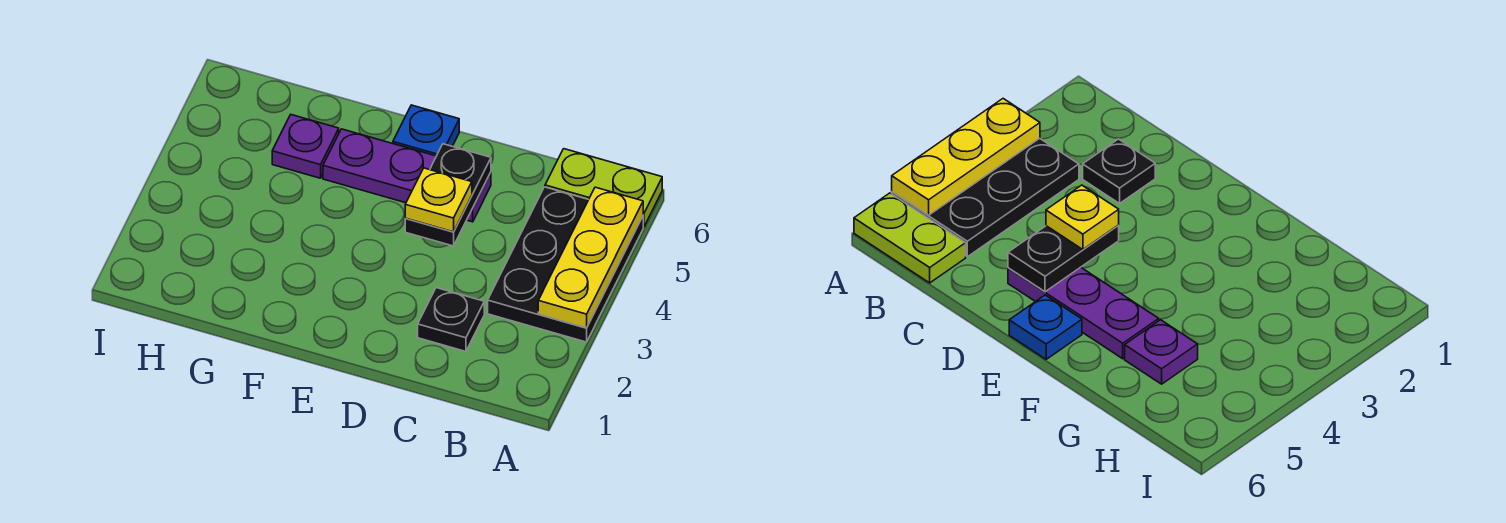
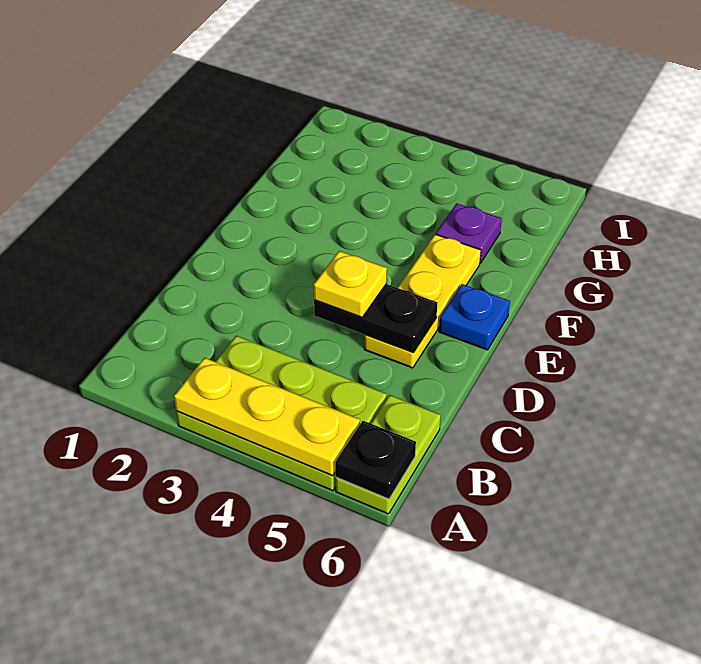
black plate A3:B5 level 1 -> lime plate A3:B5 level 1
black plate C2 level 1 -> black plate A6 level 2
purple plate D5:F5 level 1 -> yellow plate D5:F5 level 1

